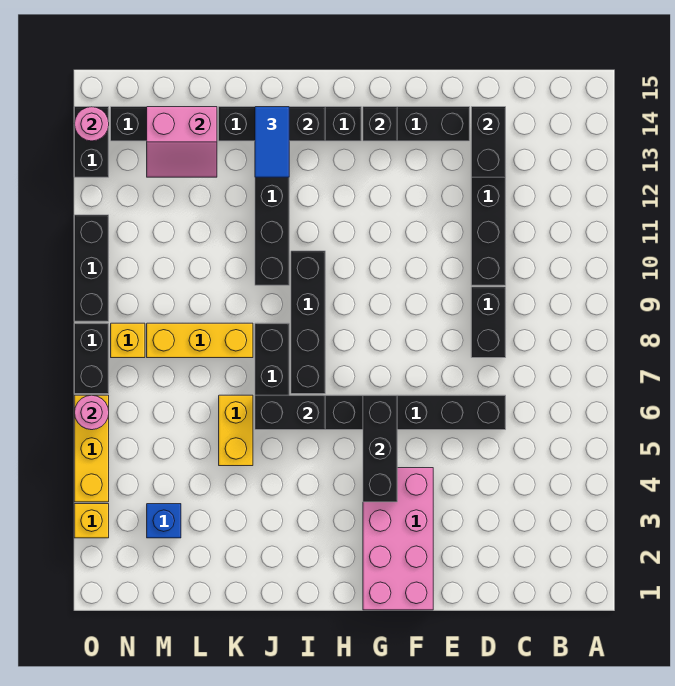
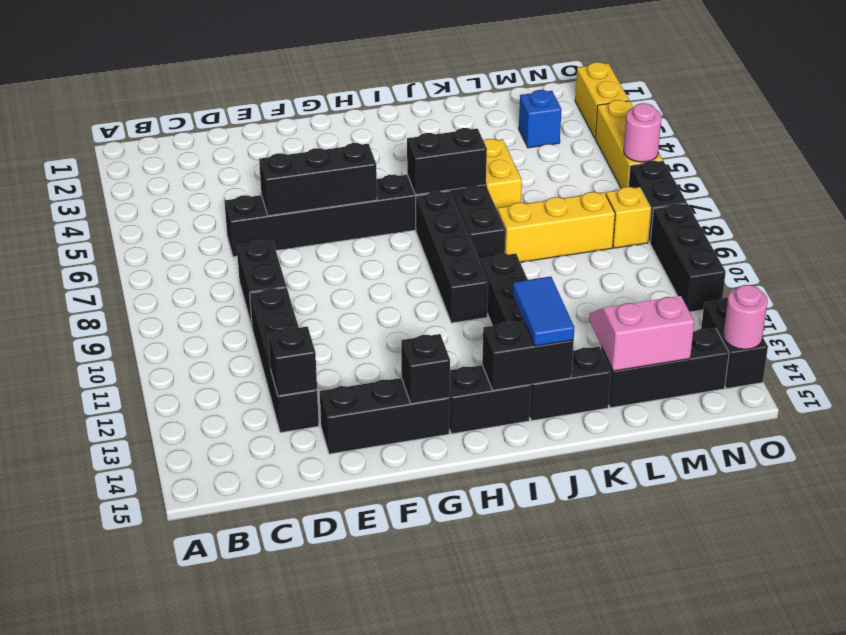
black brick D13:D14 level 2 -> black brick D13 level 2
pink brick F1:G4 level 1 -> none
black brick G4:G6 level 2 -> black brick E6:G6 level 2
yellow brick O3 level 1 -> yellow brick O2:O3 level 1

